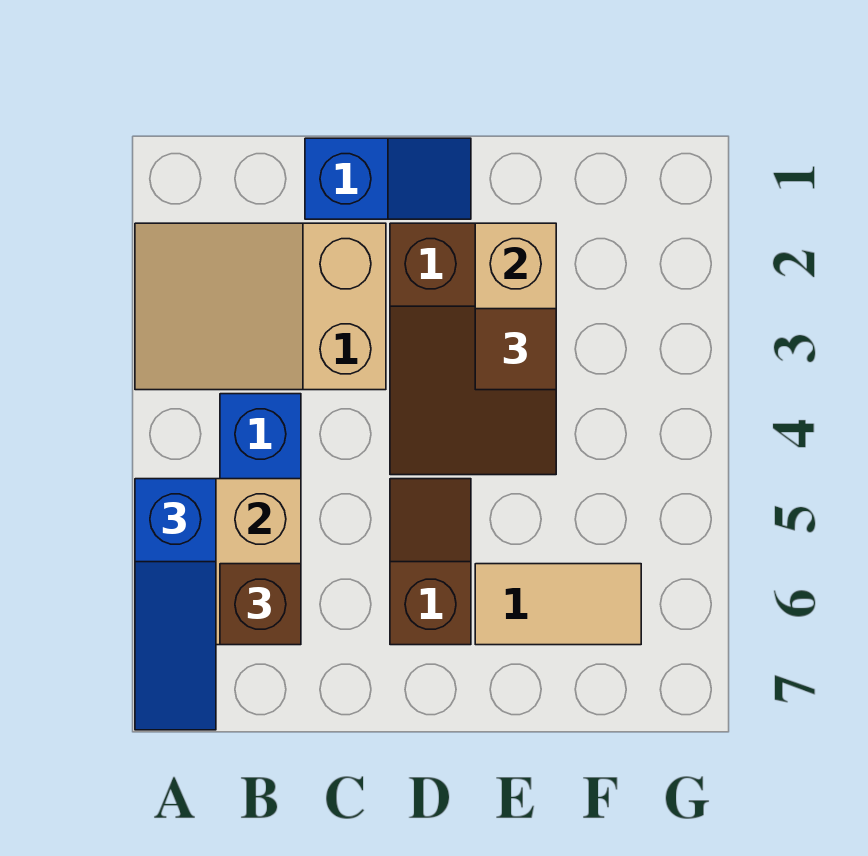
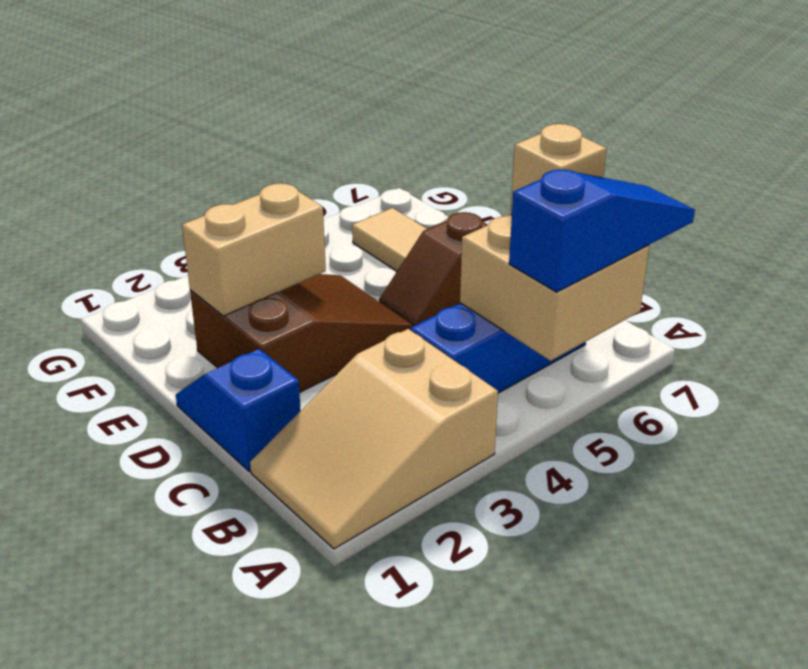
tan slope A2:C3 level 1 top C -> tan slope A1:B3 level 1 top 3
brown brick B6 level 3 -> tan brick B6 level 3
brown tile E3 level 3 -> none

